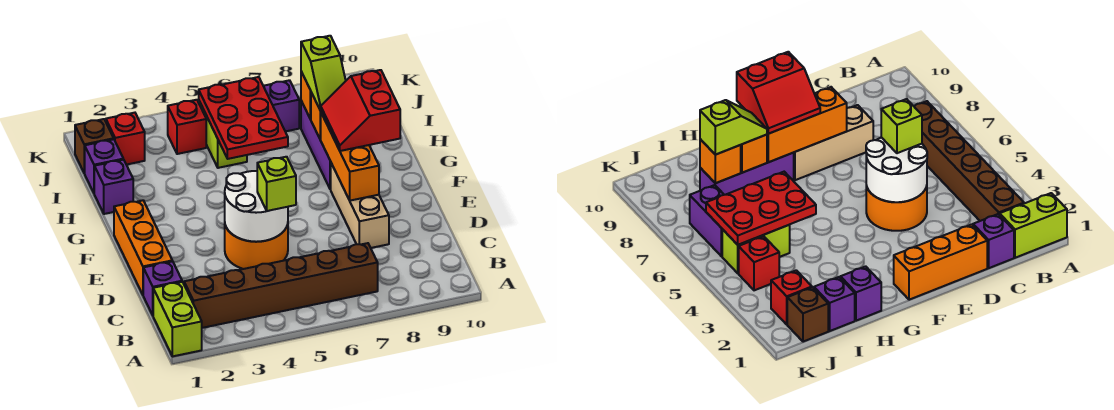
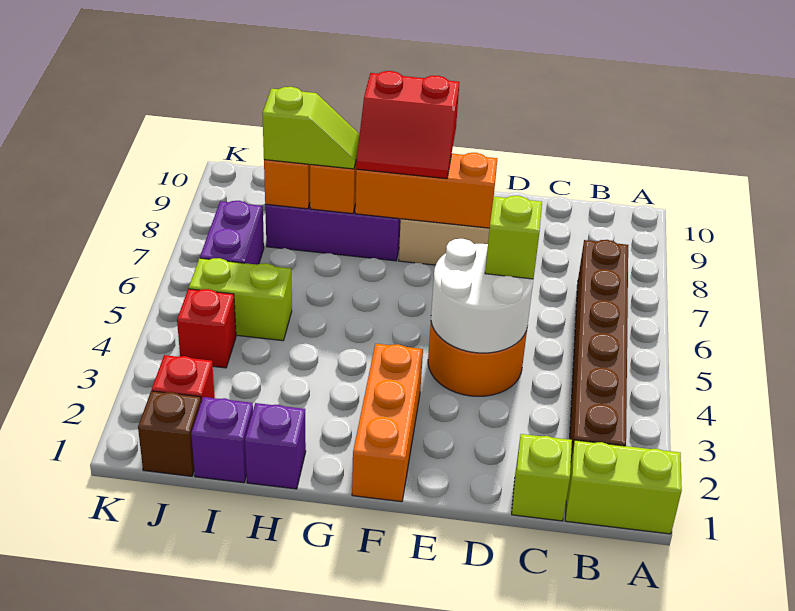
purple brick C1 level 1 -> lime brick C1 level 1
orange brick D1:F1 level 1 -> orange brick F1:F3 level 1
red plate H5:J6 level 2 -> none

